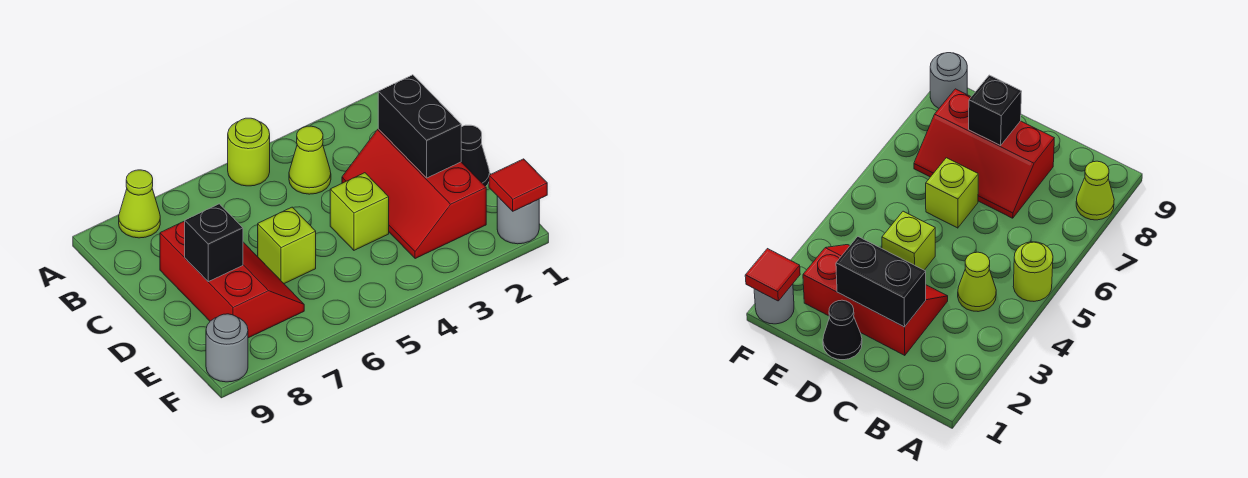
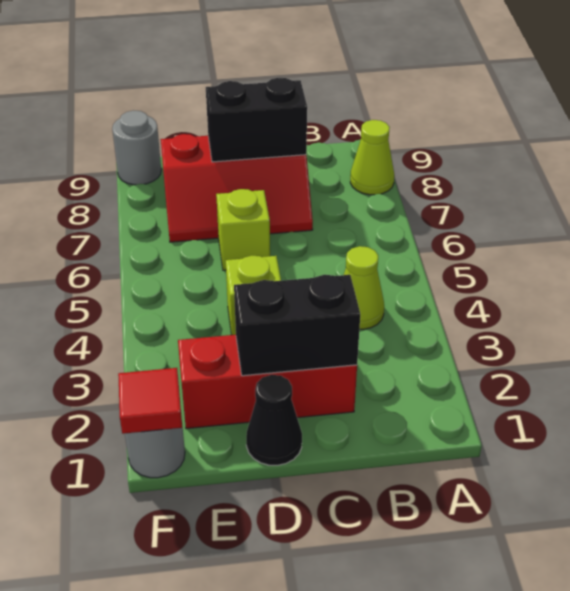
lime round brick A5 level 1 -> none
black brick D8 level 2 -> black brick C8:D8 level 2

